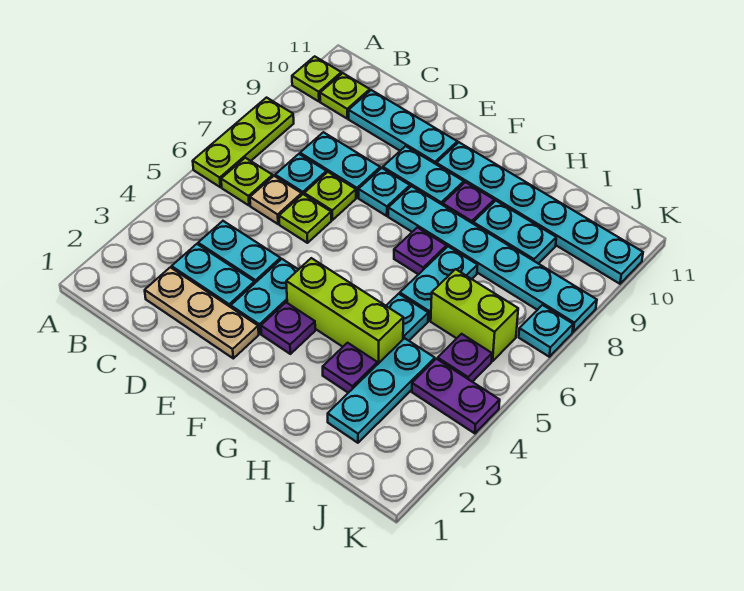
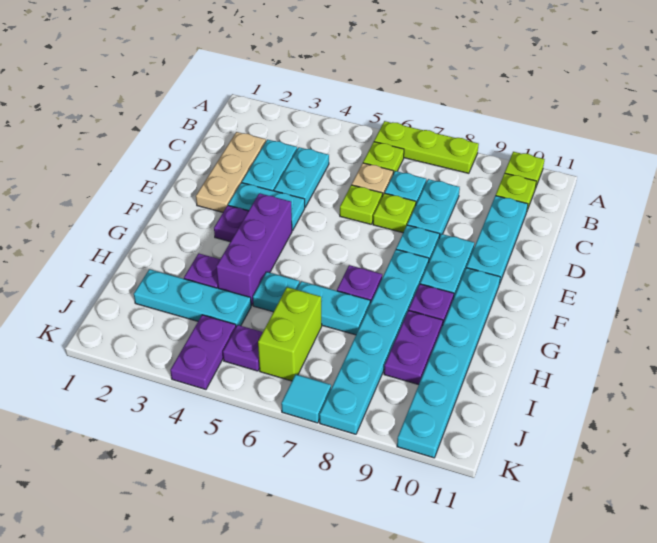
lime brick F4:H4 level 1 -> purple brick F4:H4 level 1
cyan plate H9:I9 level 1 -> purple plate H9:I9 level 1
cyan plate K7 level 1 -> cyan tile K7 level 1

